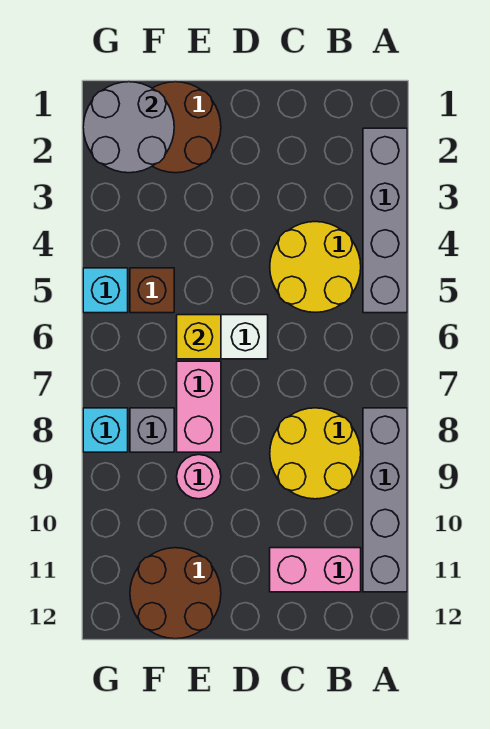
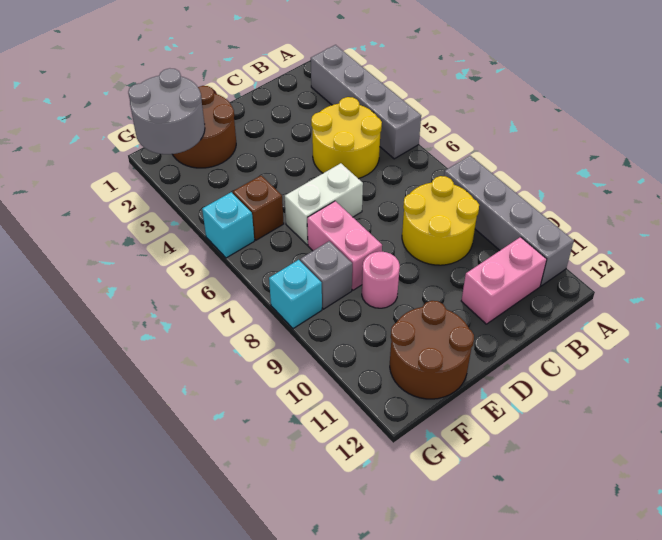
yellow brick E6 level 2 -> none

